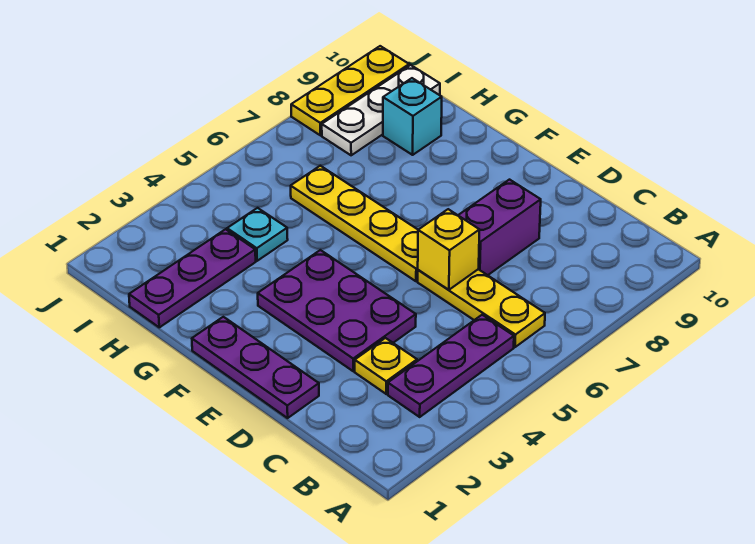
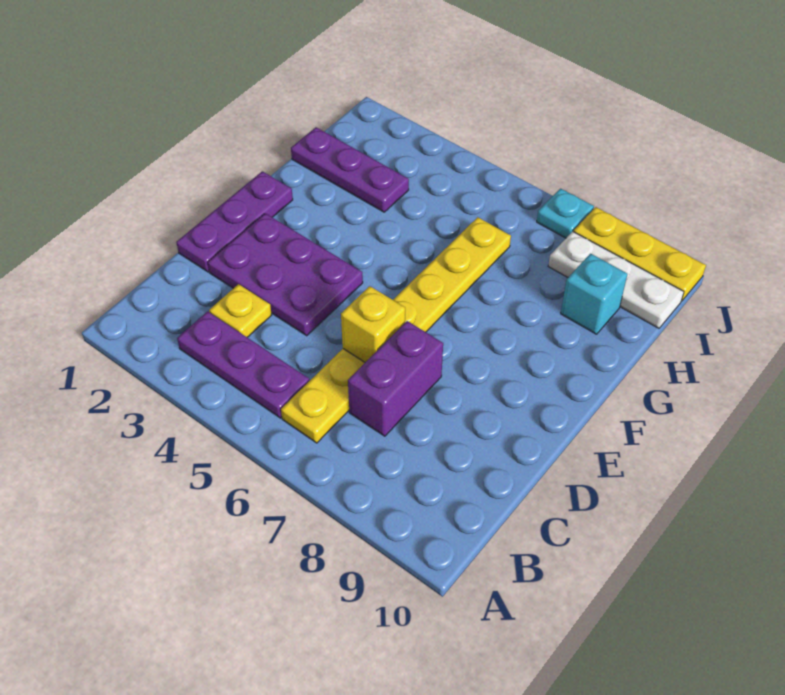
purple plate D3:F4 level 1 -> purple plate D2:E4 level 1
purple brick D7:D8 level 1 -> purple brick C7:D7 level 1
cyan plate H4 level 1 -> cyan plate J7 level 1

